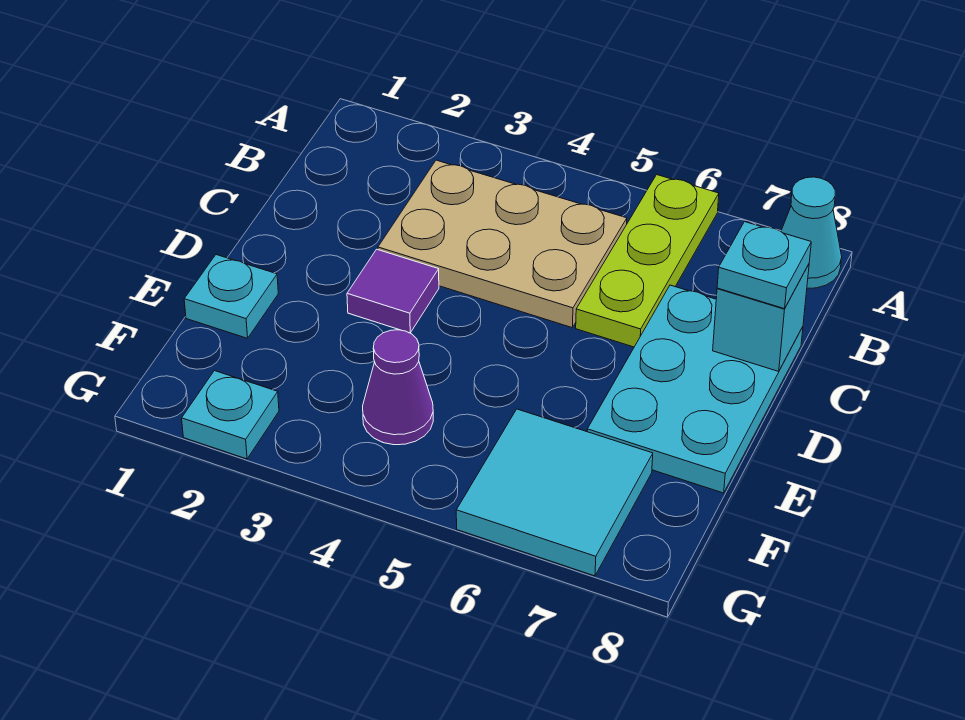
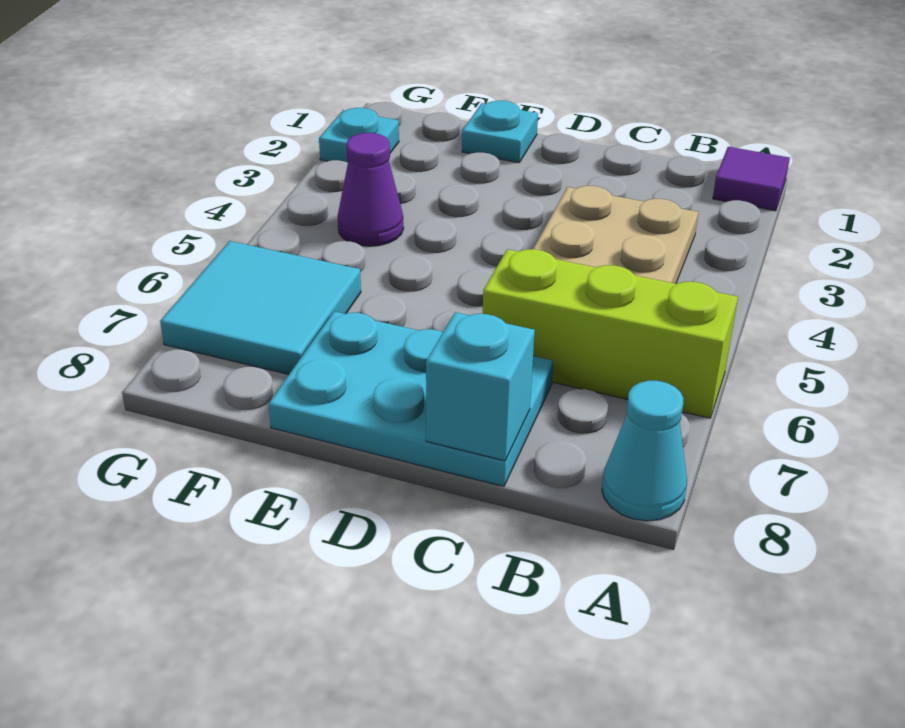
lime plate A6:C6 level 1 -> lime brick A6:C6 level 1
cyan plate C8 level 3 -> none
purple tile D3 level 1 -> purple tile A1 level 1

